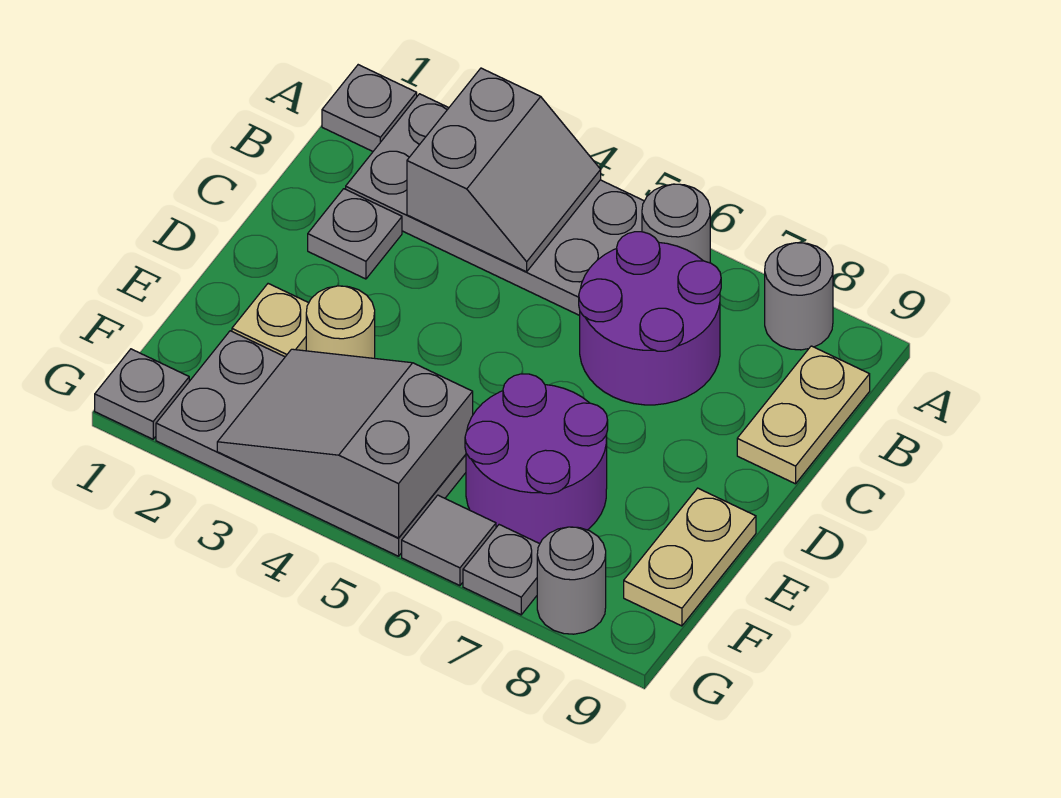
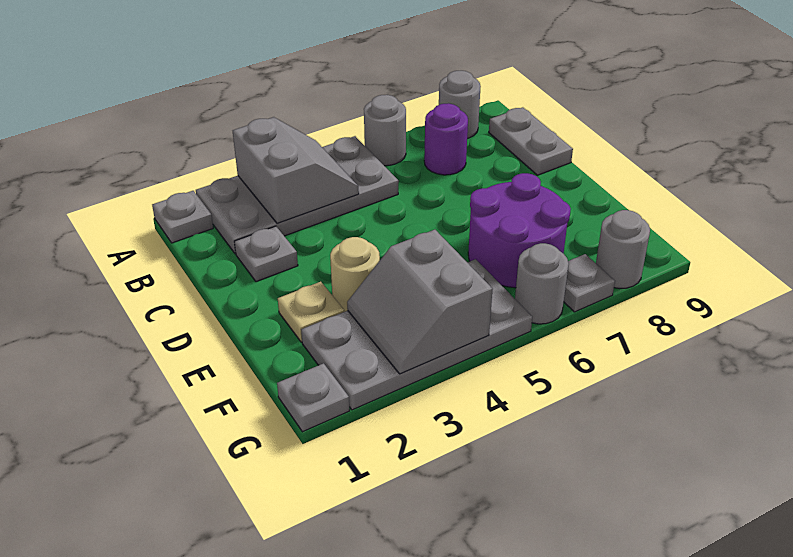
purple round brick B6:C7 level 1 -> purple round brick B7 level 1
tan plate B9:C9 level 1 -> grey plate B9:C9 level 1
tan plate E9:F9 level 1 -> none
grey slope F3:G5 level 2 top 5 -> grey slope F3:G4 level 2 top 4
grey tile G6 level 1 -> grey round brick G6 level 1

